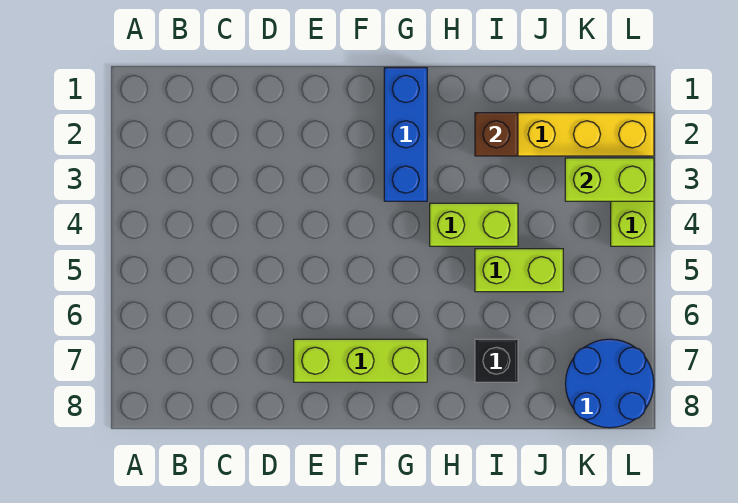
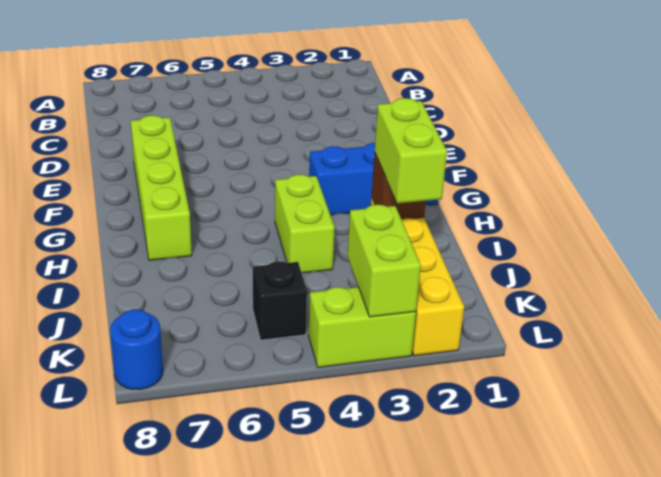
lime brick E7:G7 level 1 -> lime brick E7:H7 level 1
lime brick I5:J5 level 1 -> lime brick I2:J2 level 3
black brick I7 level 1 -> black brick K5 level 1
blue round brick K7:L8 level 1 -> blue round brick L8 level 1

